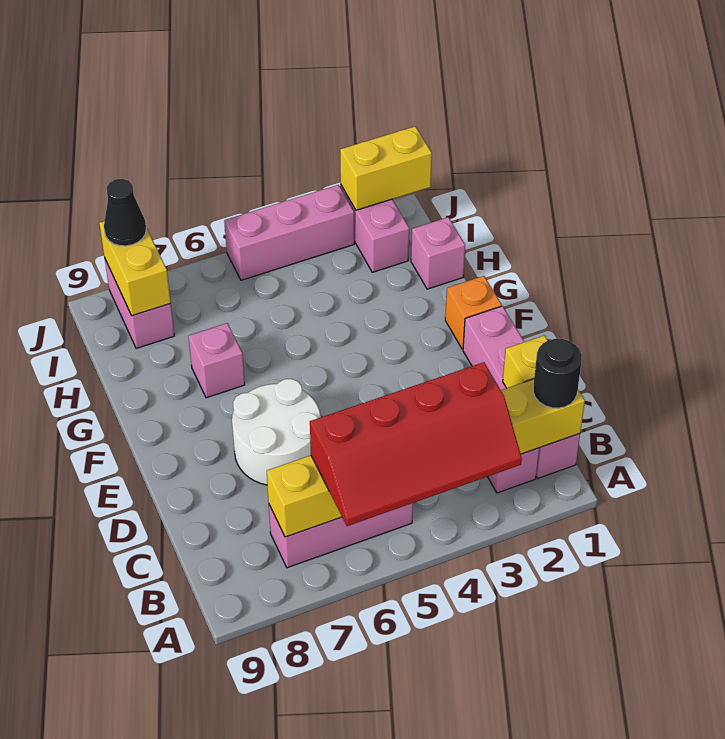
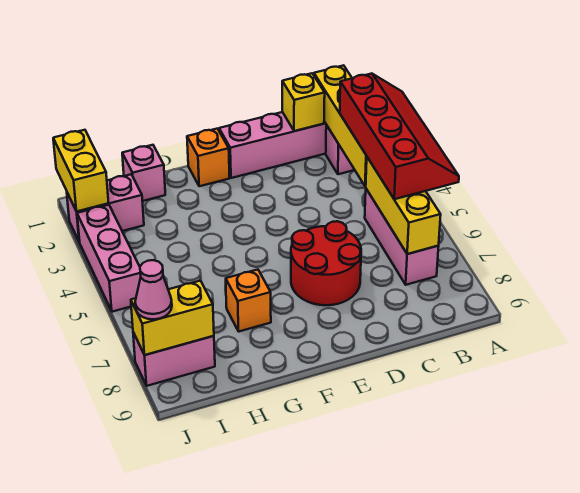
black round brick B1 level 3 -> none
white round brick D6:E7 level 1 -> red round brick D6:E7 level 1
pink brick G7 level 1 -> orange brick G7 level 1
black cone J8 level 3 -> pink cone J8 level 3

